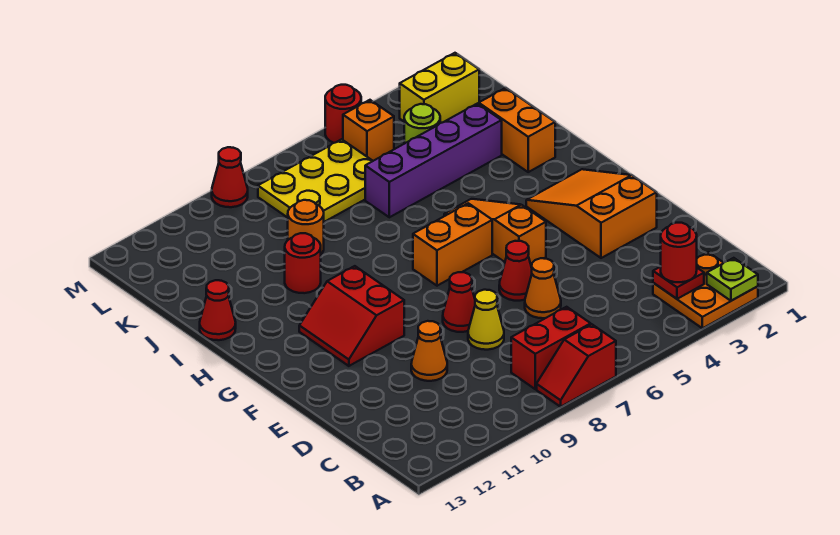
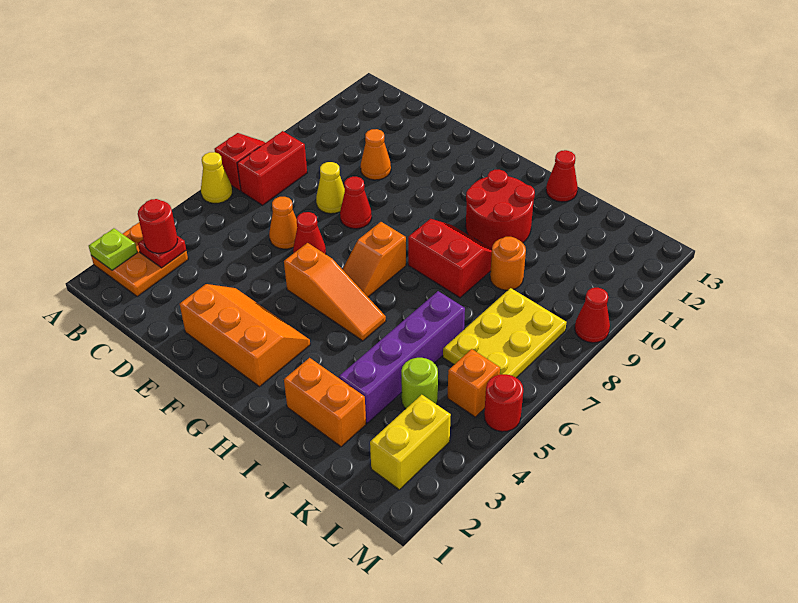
none -> yellow cone A6 level 1
orange slope E2:G3 level 1 top E -> orange slope E2:G3 level 1 top 2
red slope F10:G11 level 1 top 10 -> red slope H8:I9 level 1 top 8
orange brick G6:G7 level 1 -> orange slope G6:G7 level 1 top 7
red round brick I10 level 1 -> red round brick H10:I11 level 1

